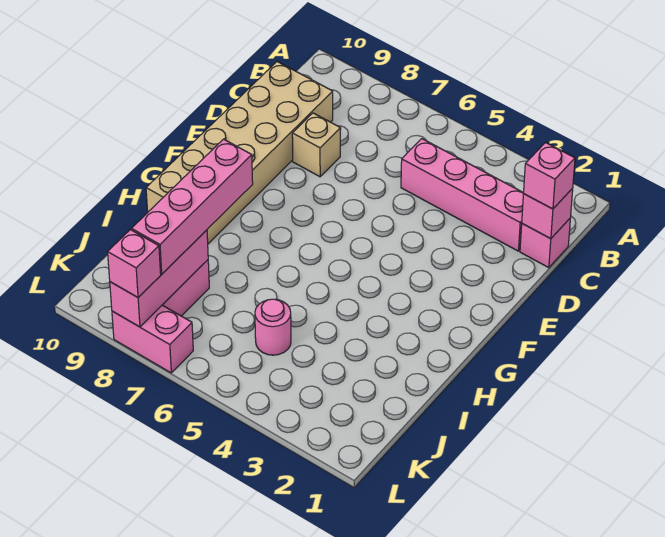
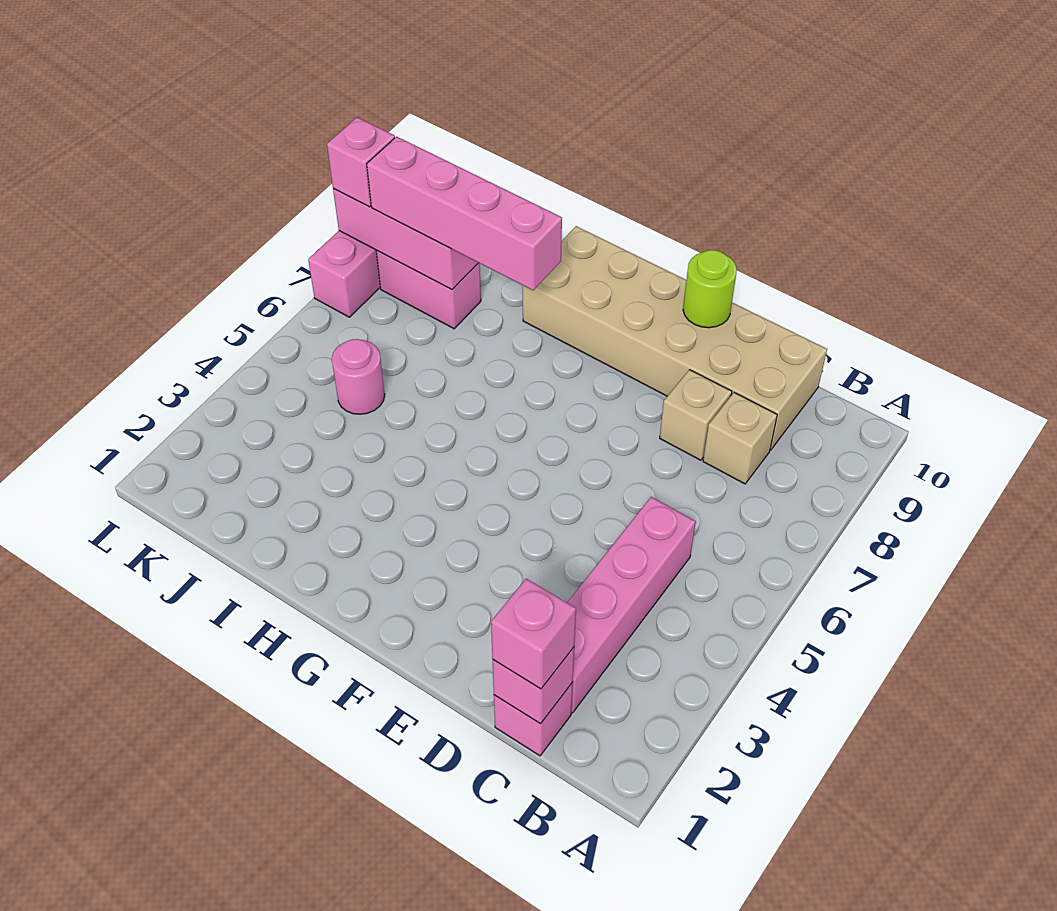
none -> tan brick C8 level 1
none -> lime round brick E10 level 2

